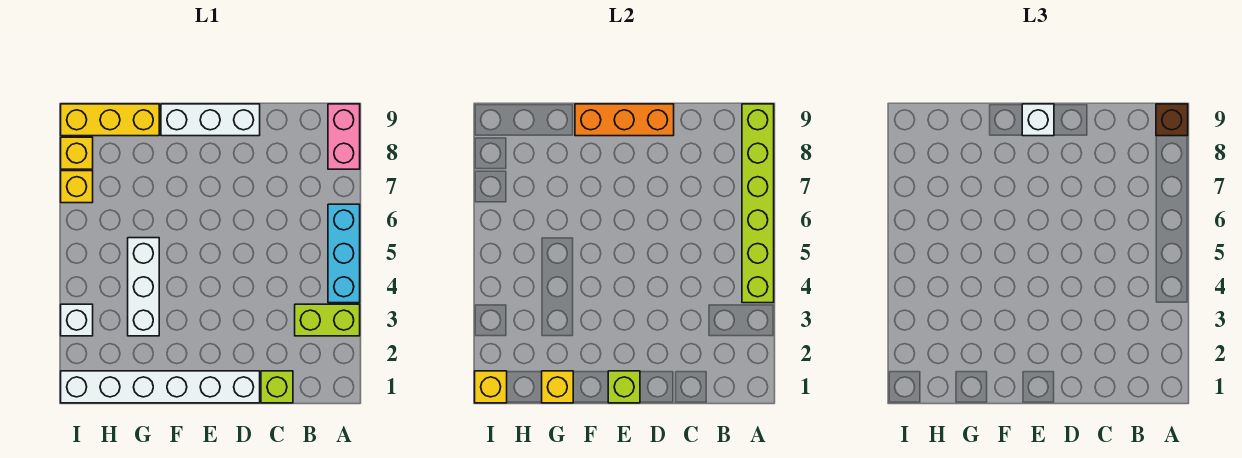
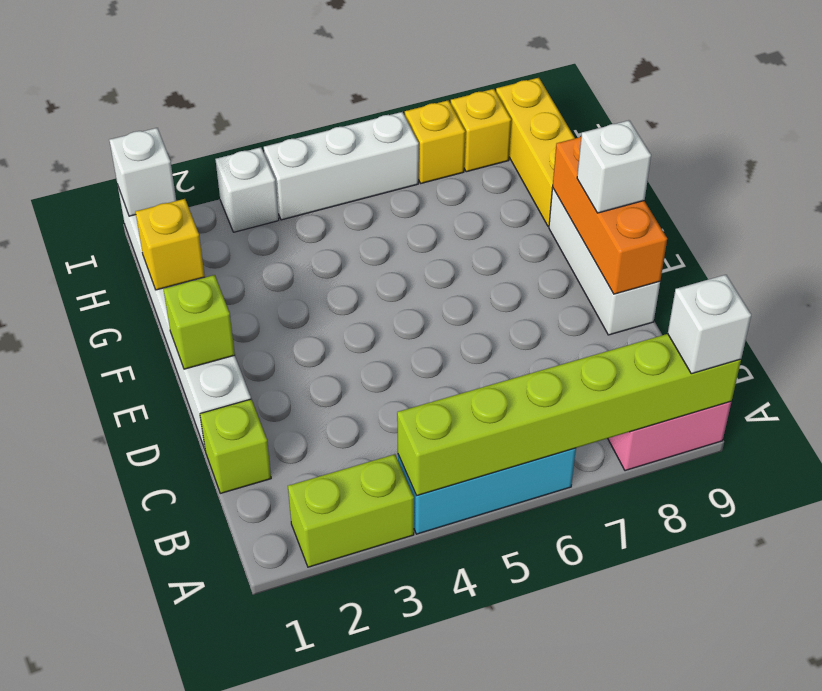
lime brick A3:B3 level 1 -> lime brick A2:A3 level 1
brown brick A9 level 3 -> white brick A9 level 3
white brick G3:G5 level 1 -> white brick I4:I6 level 1
yellow brick I1 level 2 -> white brick I1 level 2

